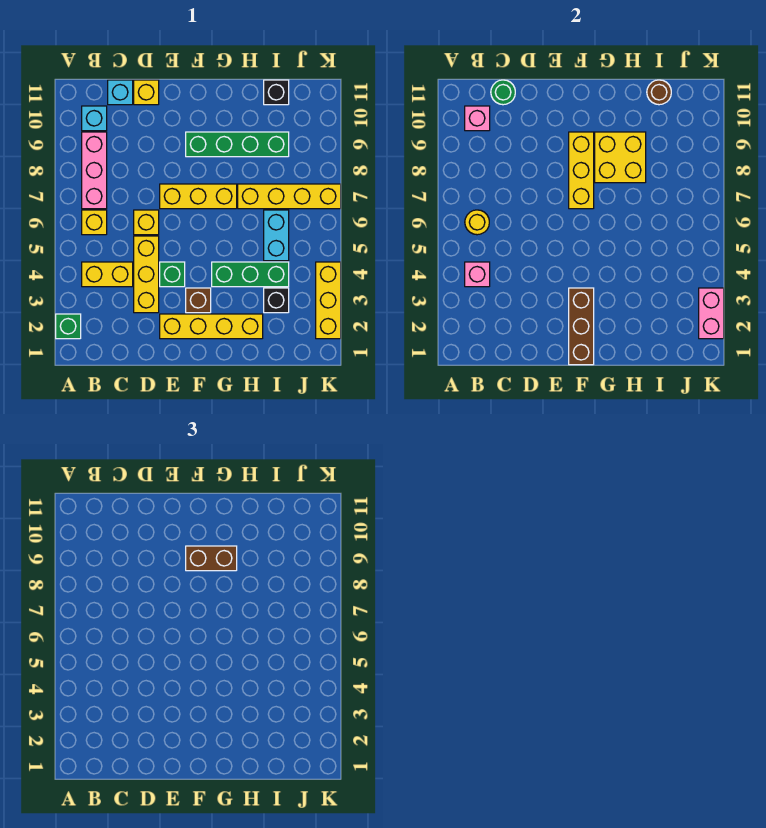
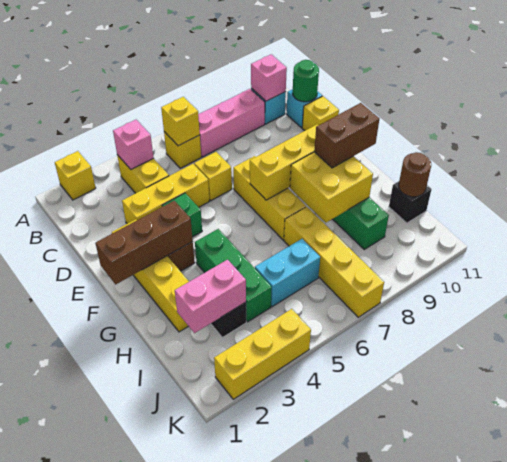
green brick A2 level 1 -> yellow brick A2 level 1
yellow round brick B6 level 2 -> yellow brick B6 level 2
brown brick F9:G9 level 3 -> brown brick G9:G10 level 3
pink brick K2:K3 level 2 -> pink brick I2:I3 level 2

